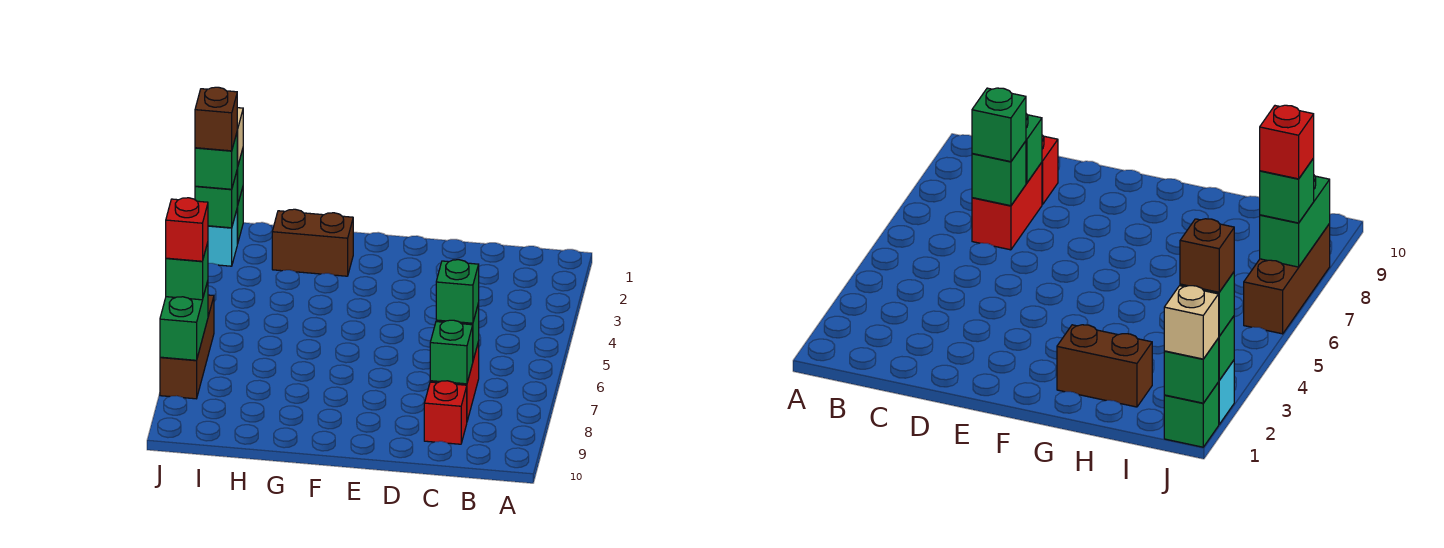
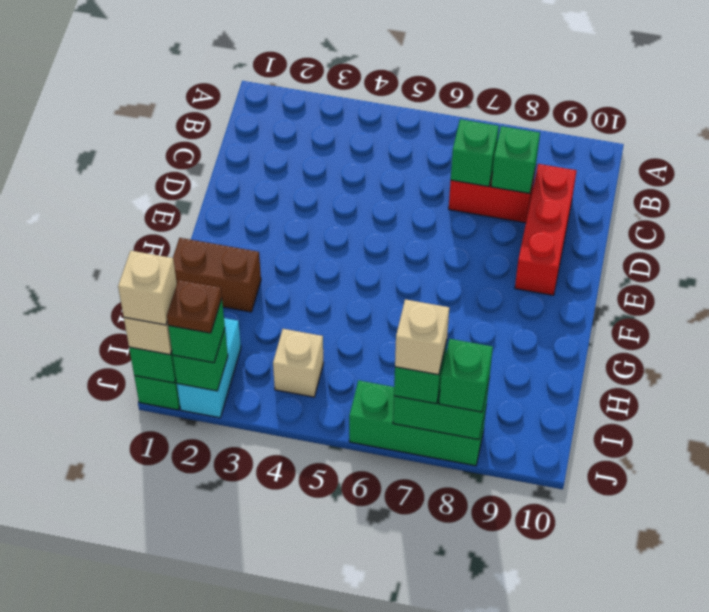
green brick C7 level 3 -> green brick J8 level 3
red brick C9 level 1 -> red brick C9:E9 level 1
brown brick G2:H2 level 1 -> brown brick G1:G2 level 1
none -> tan brick I4 level 1
none -> tan brick J1 level 4
cyan brick J2 level 1 -> cyan brick I2:J2 level 1
brown brick J2 level 4 -> brown plate J2 level 4
brown brick J6:J8 level 1 -> green brick J6:J8 level 1
red brick J7 level 4 -> tan brick J7 level 4

